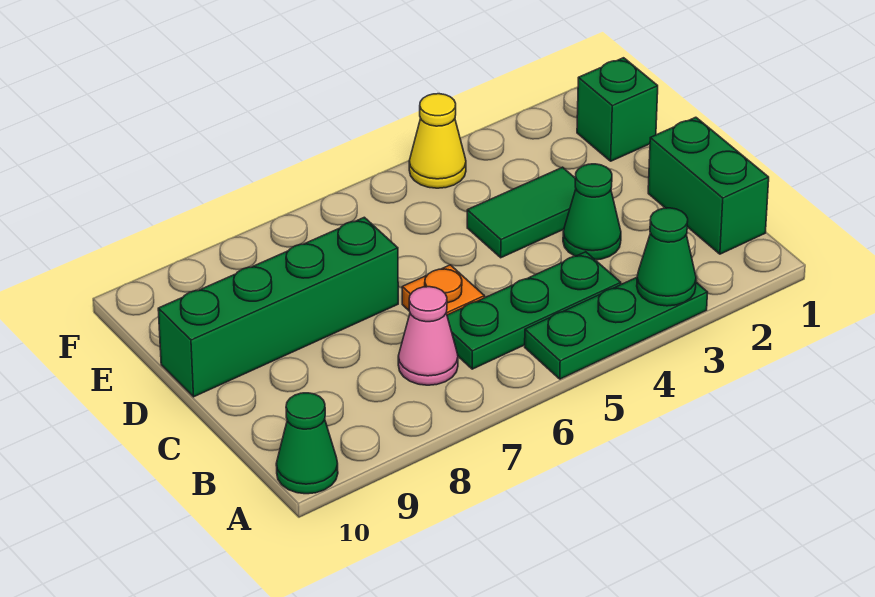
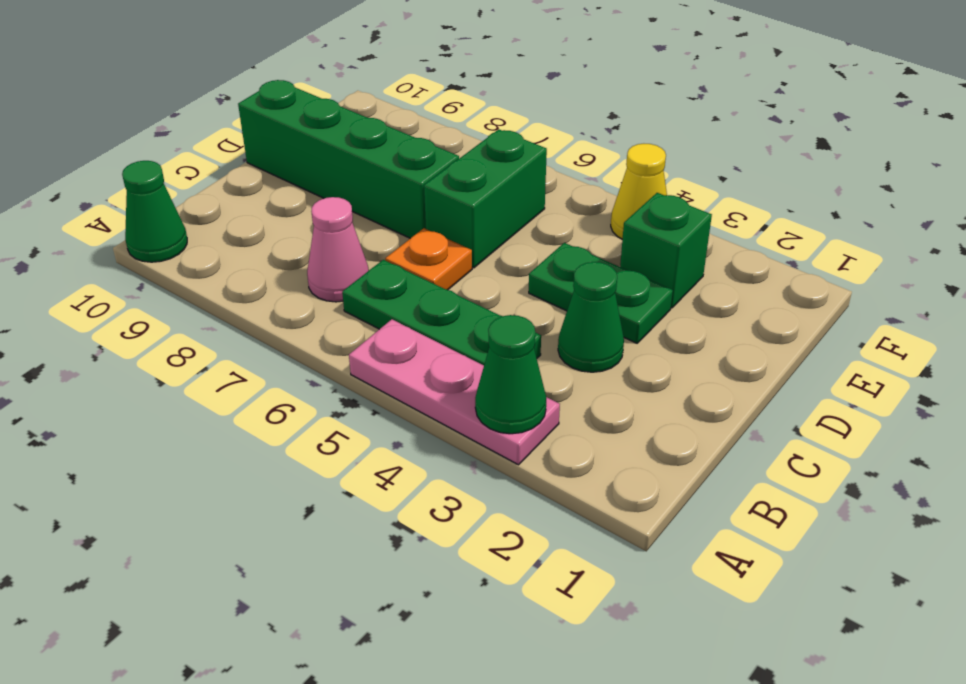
green plate A3:A5 level 1 -> pink plate A3:A5 level 1
green brick B1:C1 level 1 -> green brick D6:E6 level 1
green tile D3:D4 level 1 -> green plate D3:D4 level 1
green brick E1 level 1 -> green brick E3 level 1

